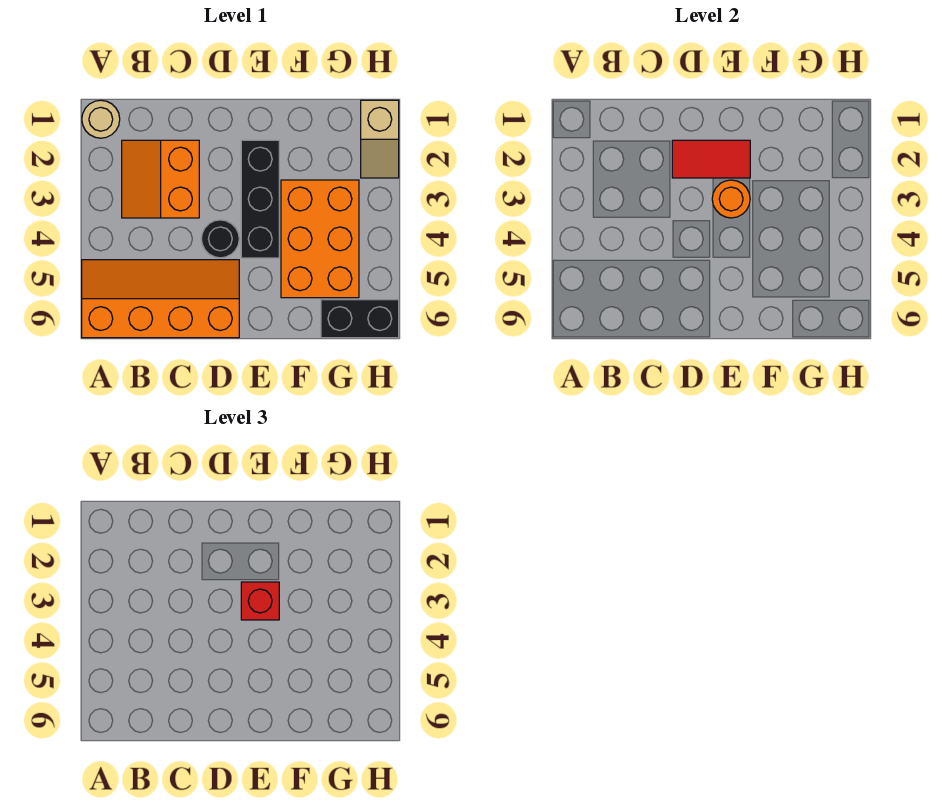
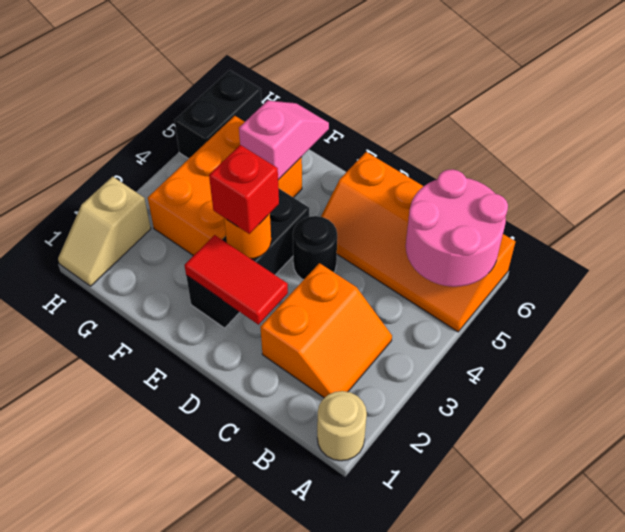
none -> pink round brick A5:B6 level 2
none -> pink slope F5:F6 level 2 top 5
black brick G6:H6 level 1 -> black brick H5:H6 level 1
tan slope H1:H2 level 1 top 1 -> tan slope H1:H2 level 1 top 2

